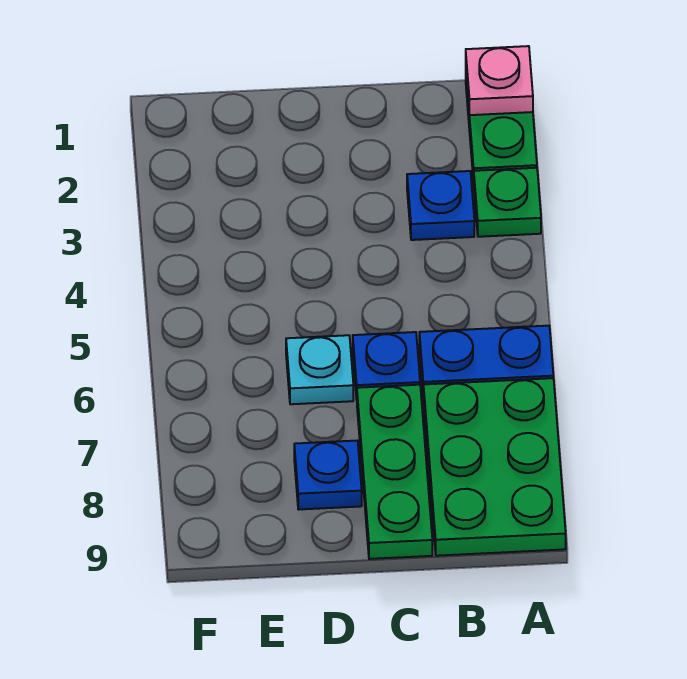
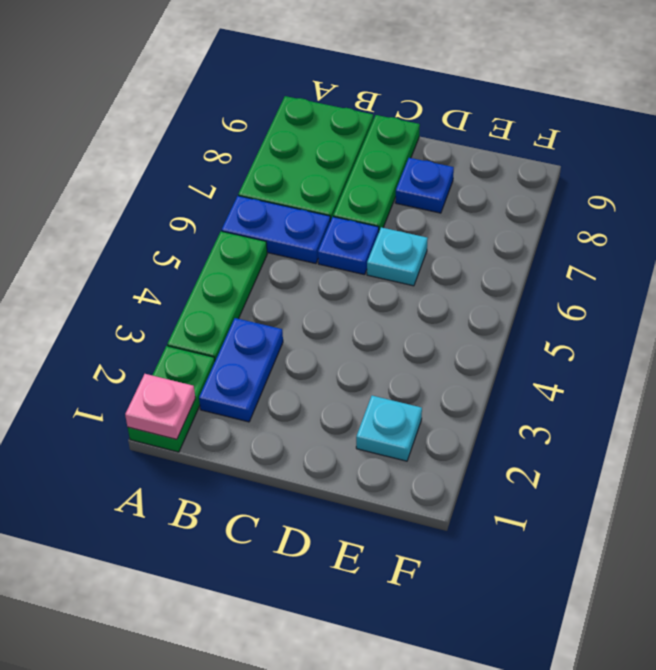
green plate A3 level 1 -> green plate A3:A5 level 1
blue plate B3 level 1 -> blue plate B2:B3 level 1
none -> cyan plate E2 level 1

